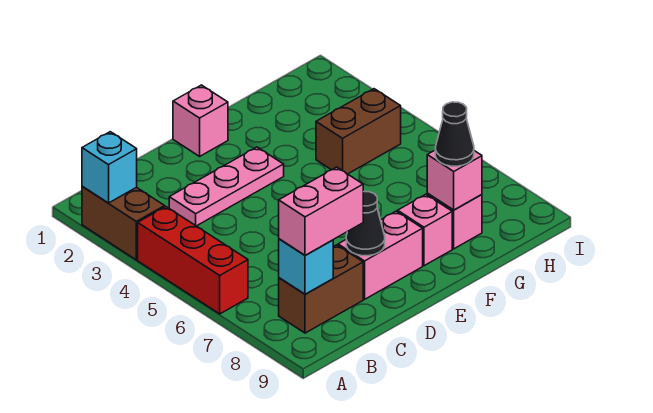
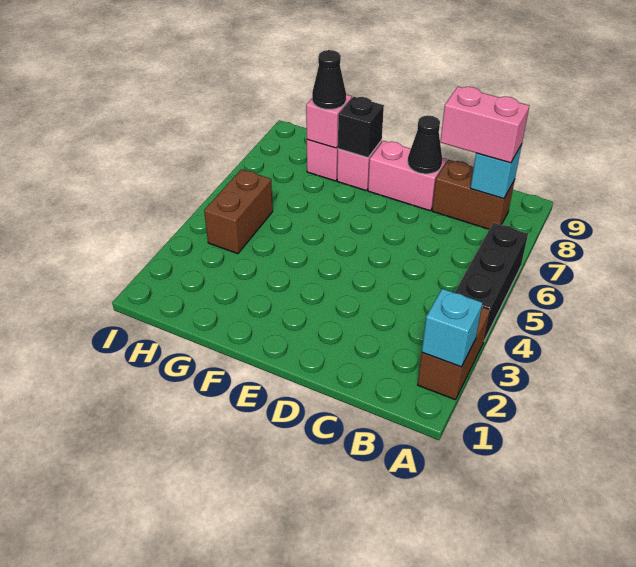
red brick A4:A6 level 1 -> black brick A4:A6 level 1
pink plate C3:E3 level 1 -> none
pink brick E1 level 1 -> none
none -> black brick F8 level 2
brown brick G4:H4 level 1 -> brown brick H4:H5 level 1

